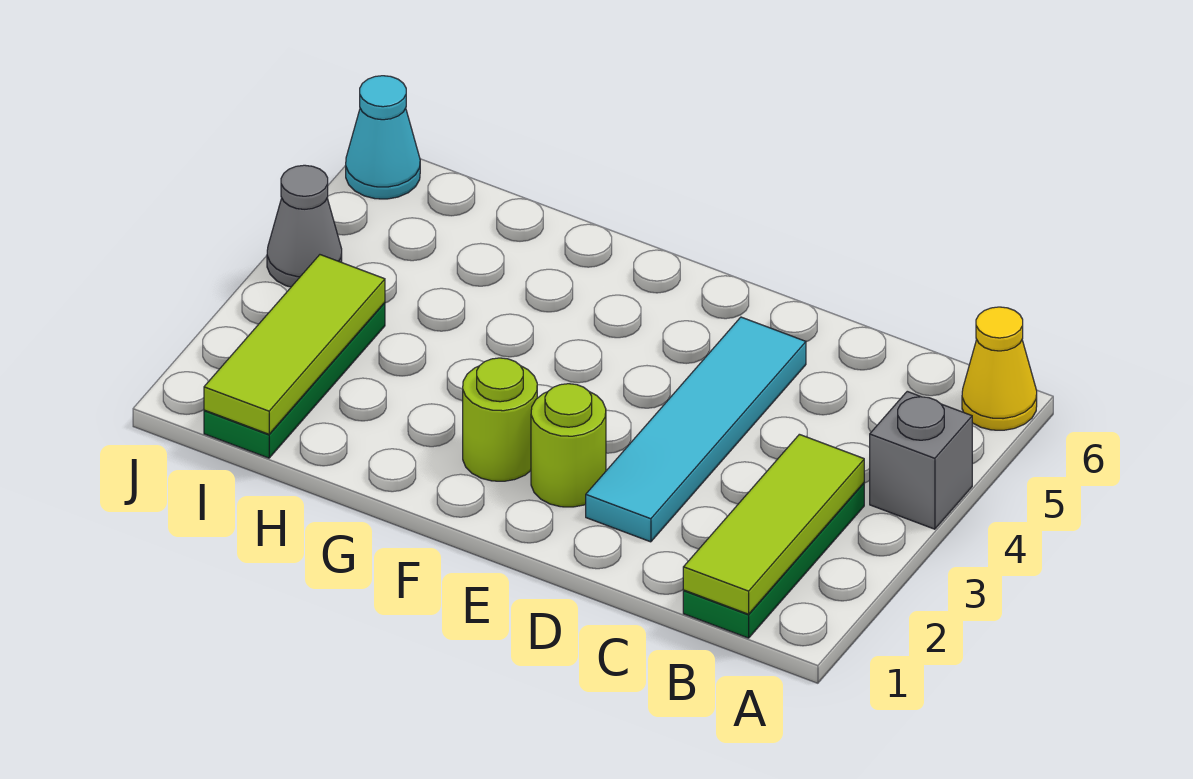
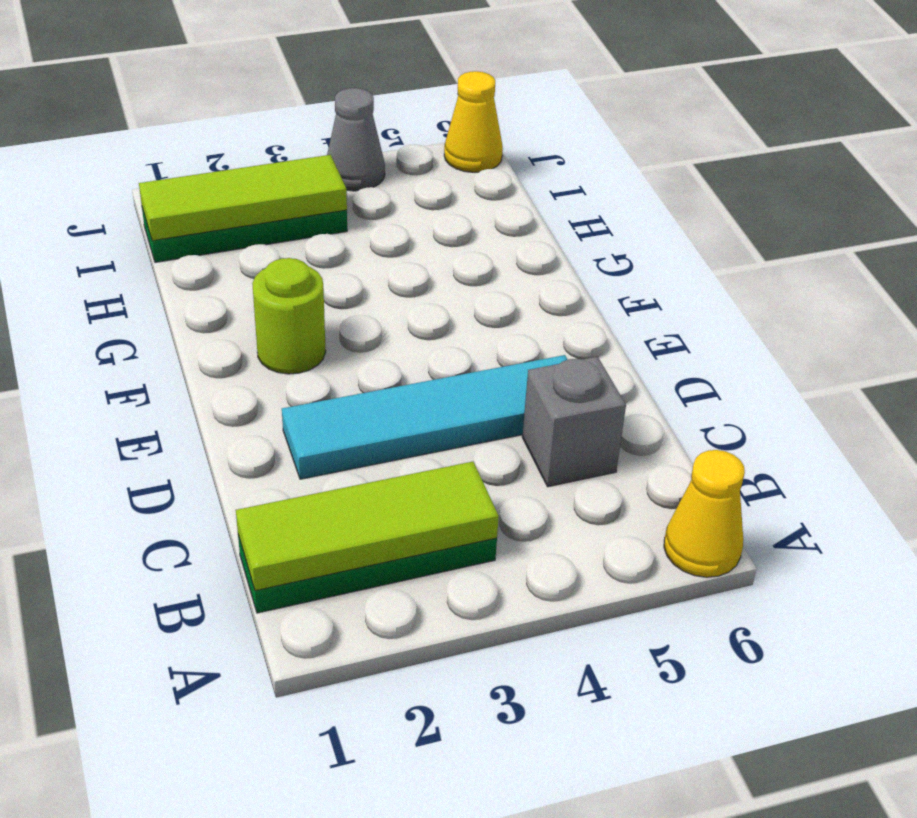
grey brick A4 level 1 -> grey brick C5 level 1
lime round brick E2 level 1 -> none
cyan cone J6 level 1 -> yellow cone J6 level 1

